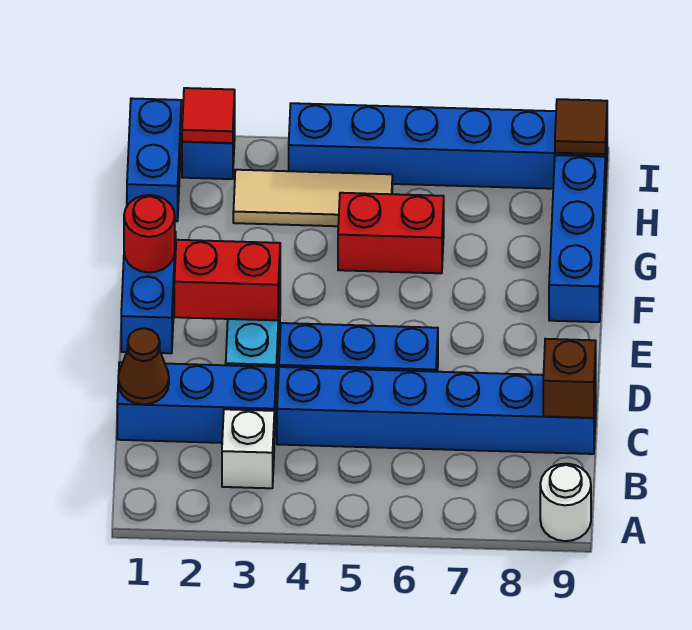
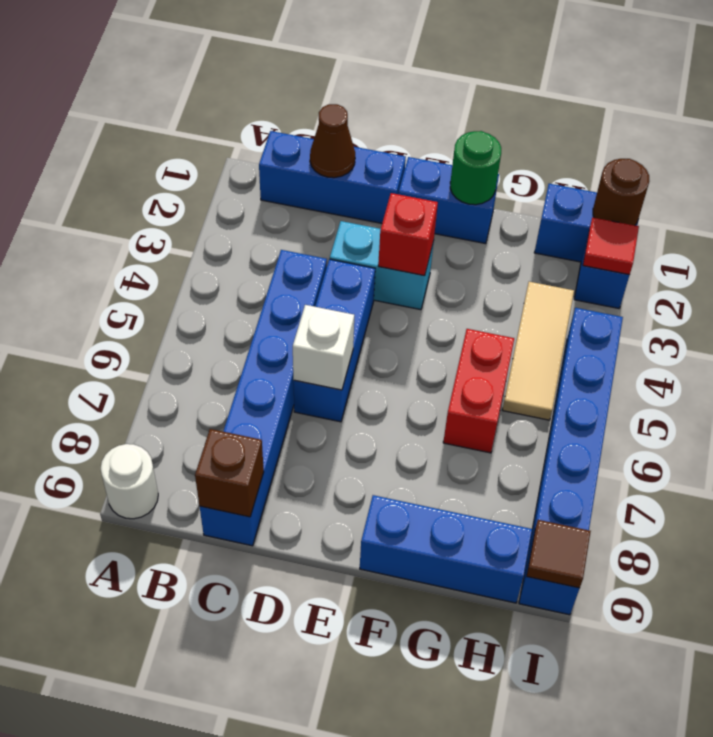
white brick B3 level 1 -> white brick D6 level 2
blue brick C1:C3 level 1 -> blue brick B1:D1 level 1
red brick E2:E3 level 2 -> red brick E3 level 2
red round brick F1 level 2 -> green round brick F1 level 2
none -> brown round brick I1 level 2

